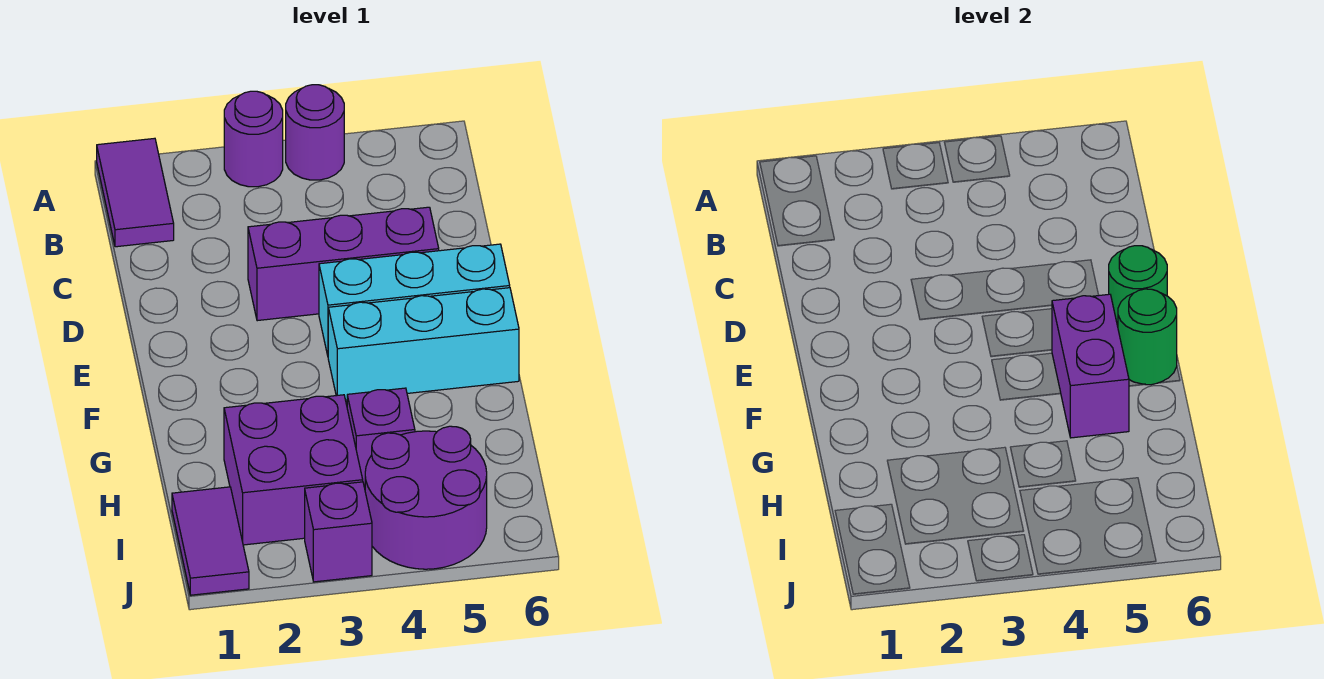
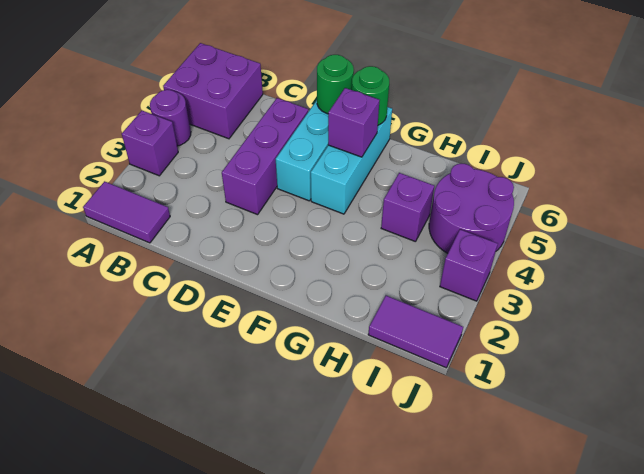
purple round brick A3 level 1 -> purple brick A3 level 1
purple brick F5:G5 level 2 -> purple brick F5 level 2
purple brick H2:I3 level 1 -> purple brick A5:B6 level 1

